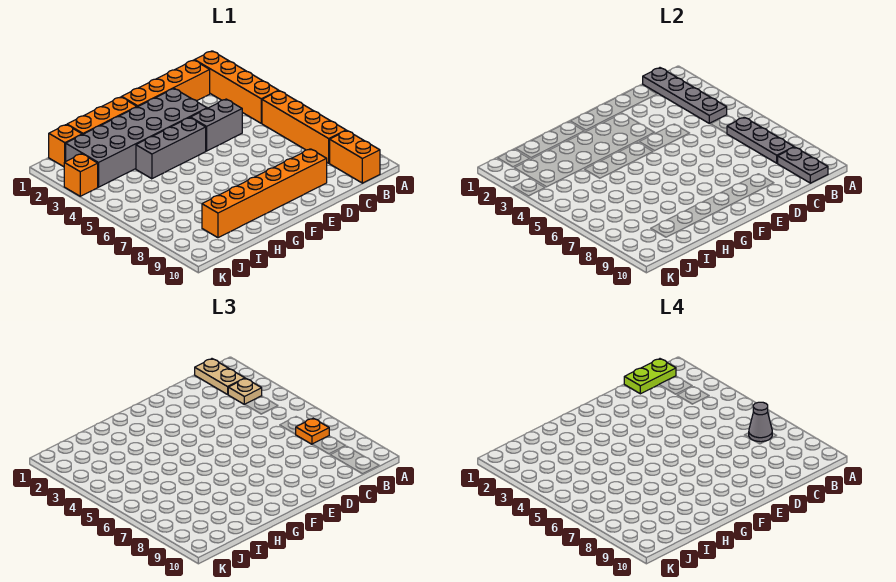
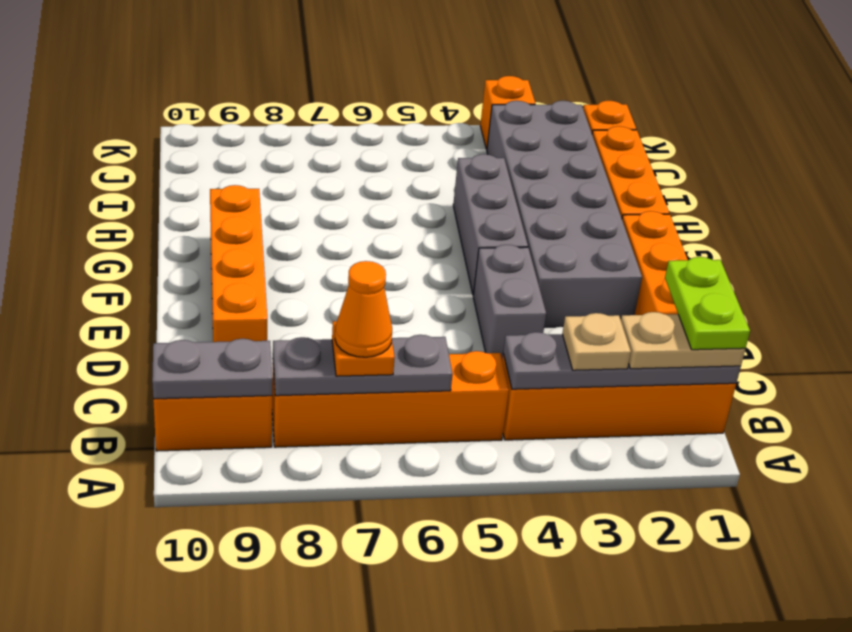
grey cone B7 level 4 -> orange cone B7 level 4
orange brick D9:I9 level 1 -> orange brick D9:G9 level 1

